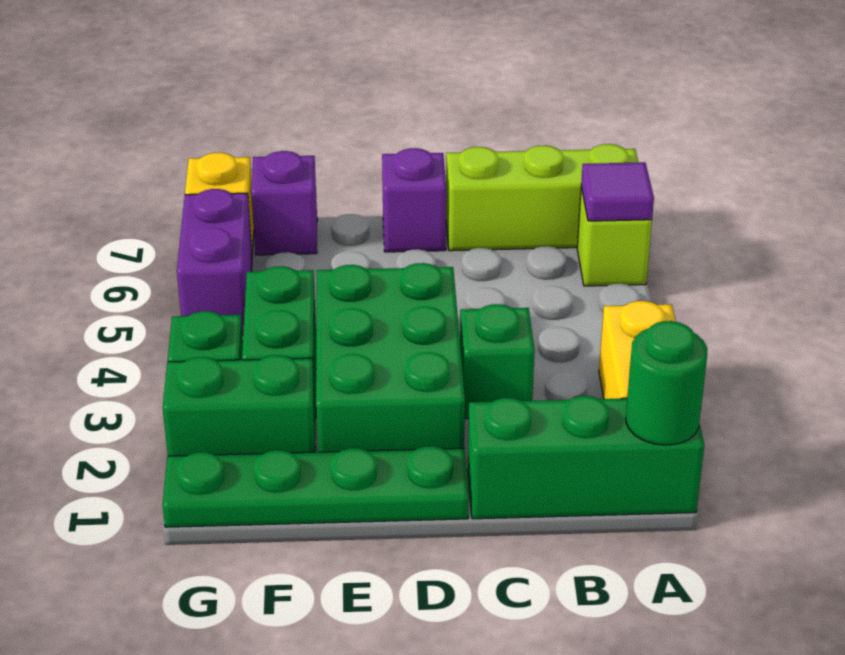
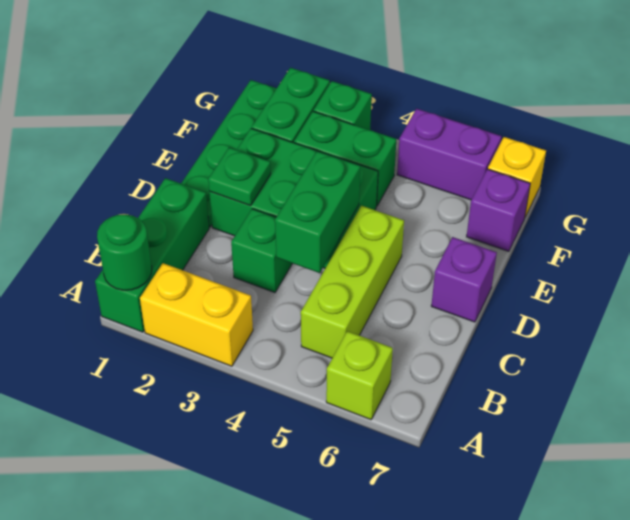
purple tile A6 level 2 -> none
lime brick A7:C7 level 1 -> lime brick B5:D5 level 1
none -> green brick C4:D4 level 2
none -> green plate D2 level 2

